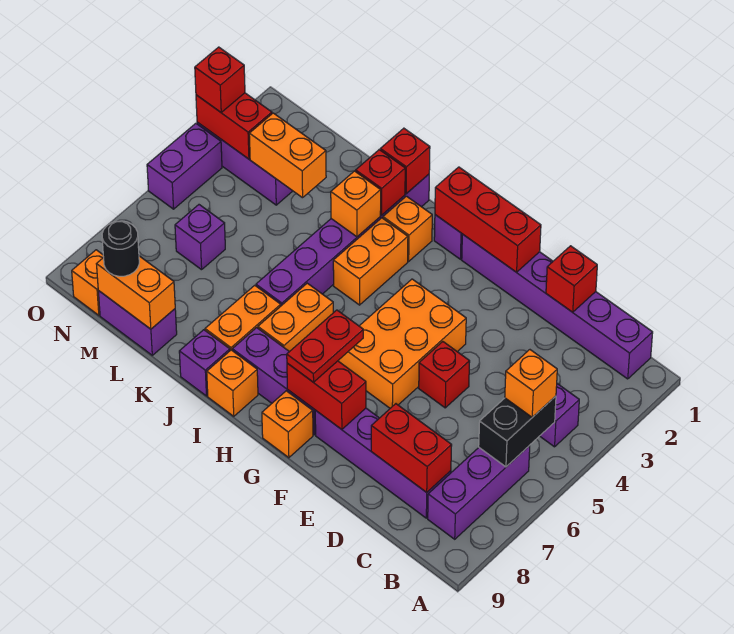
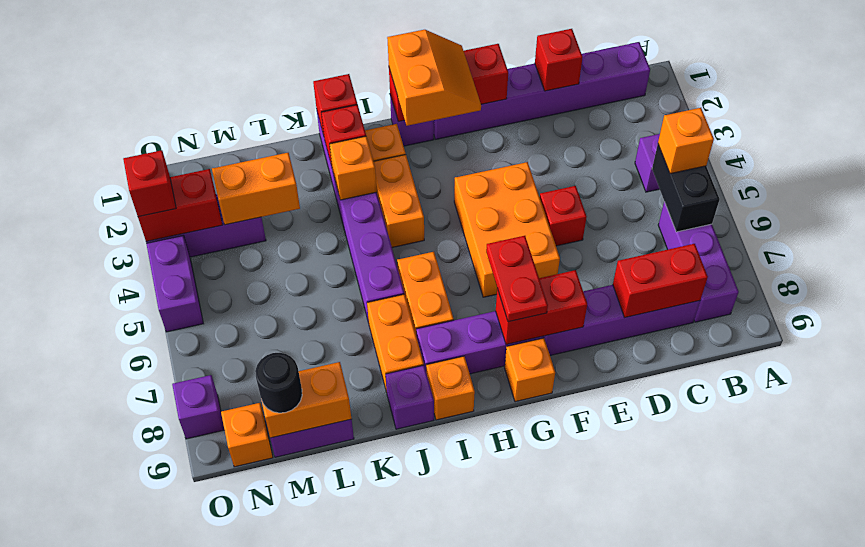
none -> orange slope G1:H2 level 3 top H
purple brick M6 level 1 -> purple brick O8 level 1

